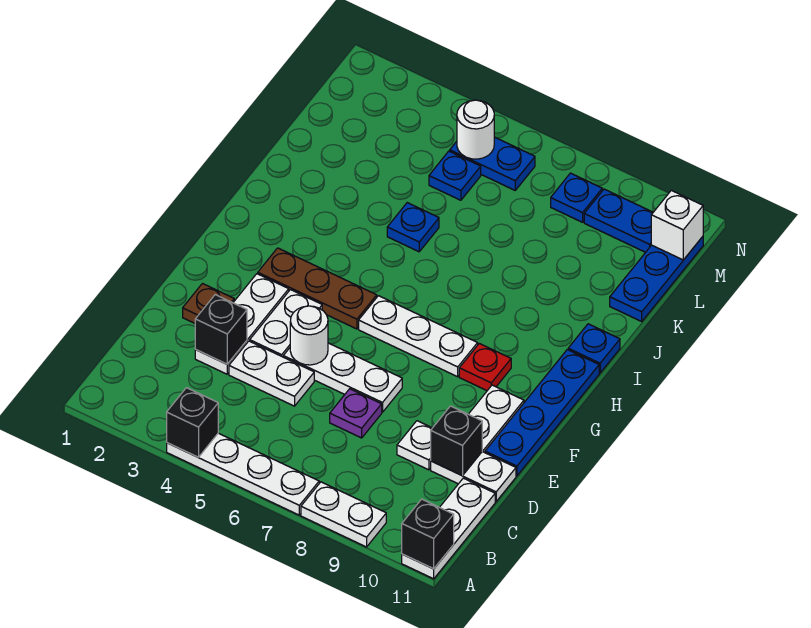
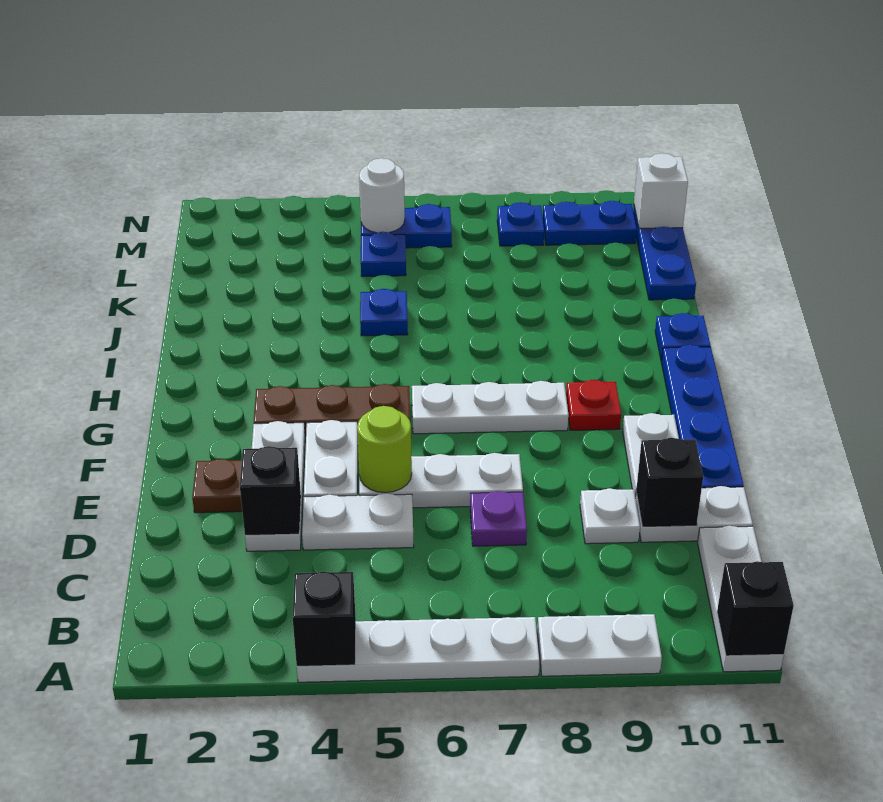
white round brick E5 level 2 -> lime round brick E5 level 2

